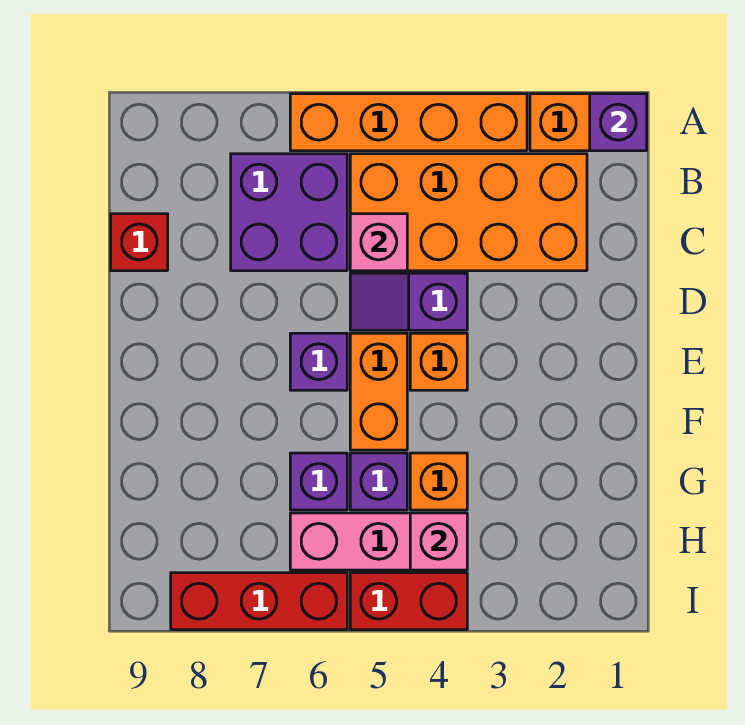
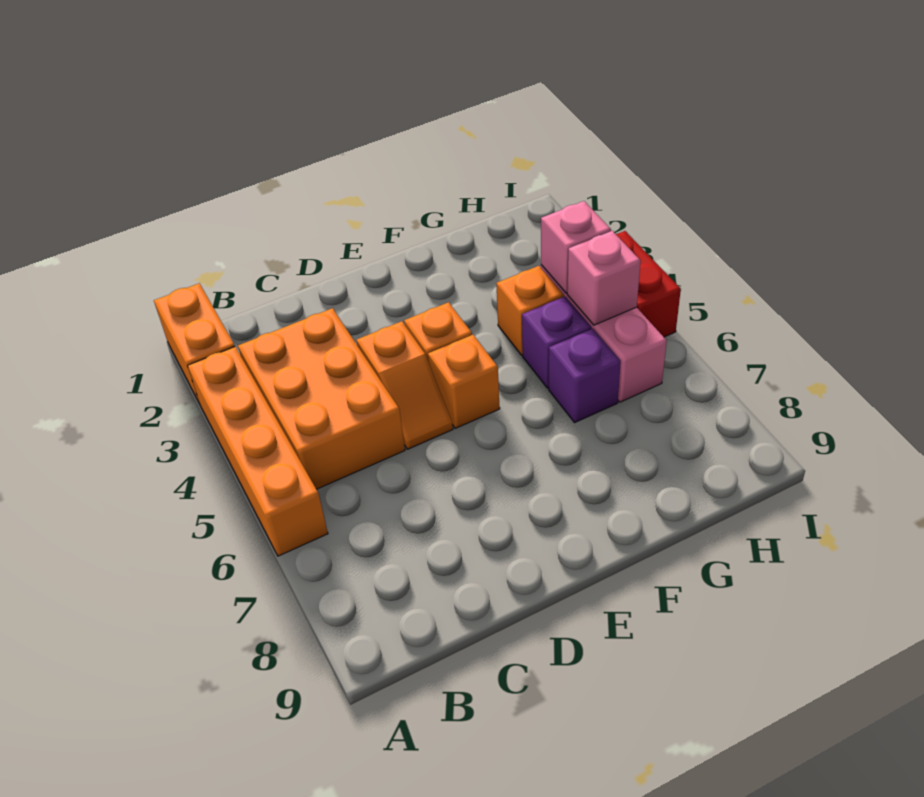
purple brick A1 level 2 -> none
orange brick B2:C5 level 1 -> orange brick B3:C5 level 1
purple brick B6:C7 level 1 -> none
pink brick C5 level 2 -> pink brick H5 level 2
red brick C9 level 1 -> none
purple slope D4:D5 level 1 top 4 -> orange slope D4:D5 level 1 top 4
orange brick E5:F5 level 1 -> orange brick E5 level 1
purple brick E6 level 1 -> none
red brick I6:I8 level 1 -> none

